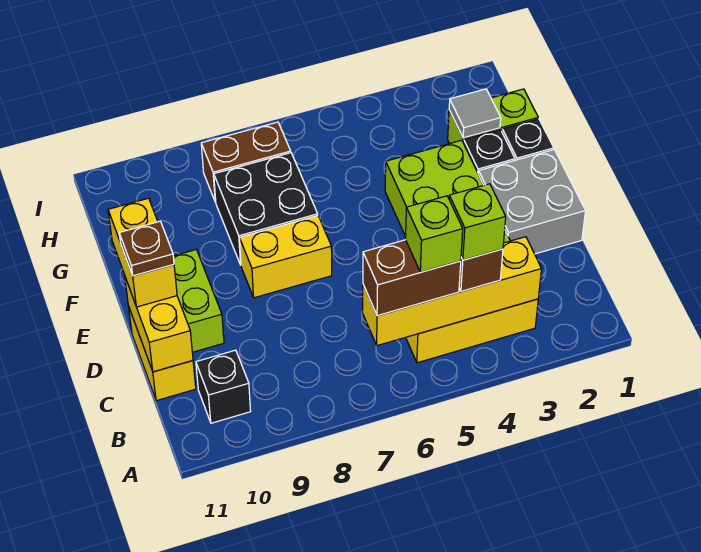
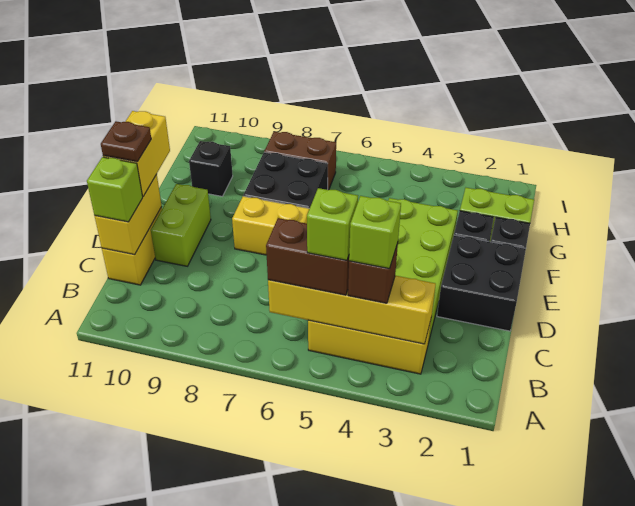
black brick B10 level 1 -> black brick G10 level 1
none -> lime brick C11 level 3
grey brick D1:E2 level 1 -> black brick D1:E2 level 1
grey tile G2 level 2 -> none

